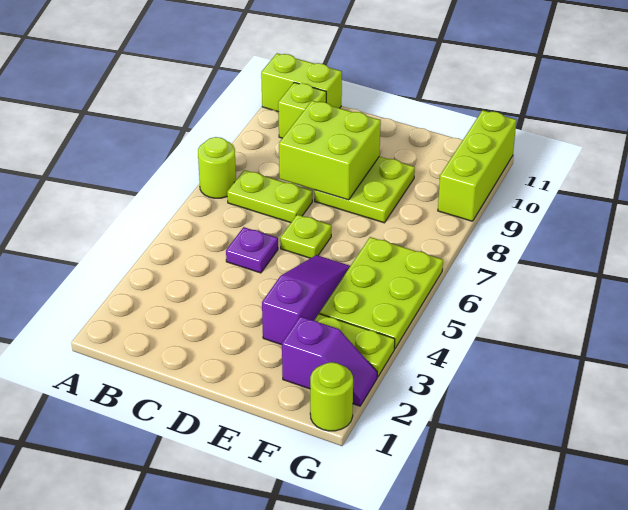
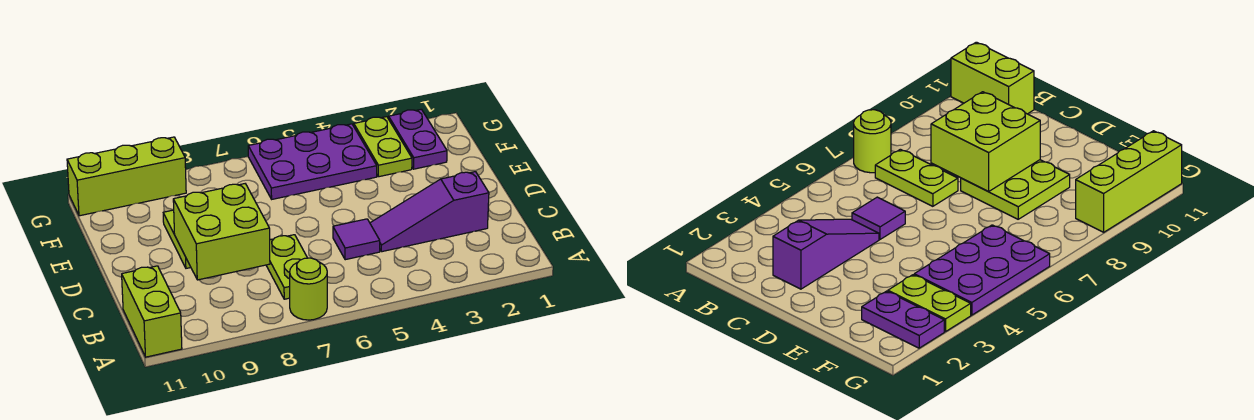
lime brick B10 level 1 -> none
purple plate C5 level 1 -> purple tile C5 level 1
lime plate D6 level 1 -> none
purple slope E3:E5 level 1 top 3 -> purple slope C2:C4 level 1 top 2
purple slope F2:G2 level 1 top F -> purple plate F2:G2 level 1
lime plate F4:G6 level 1 -> purple plate F4:G6 level 1
lime round brick G1 level 1 -> none

